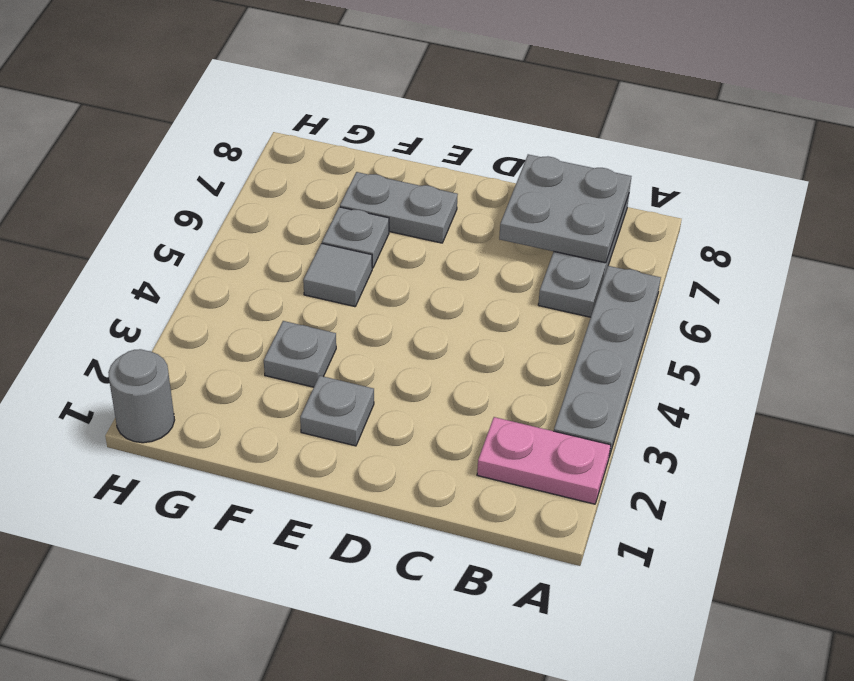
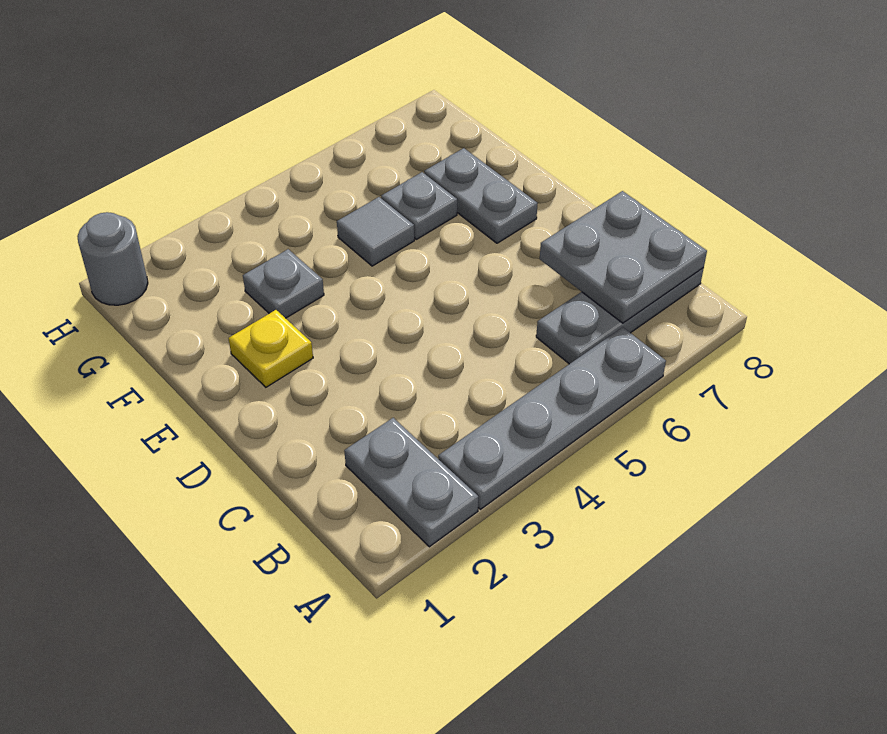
pink plate A2:B2 level 1 -> grey plate A2:B2 level 1
grey plate E2 level 1 -> yellow plate E2 level 1

